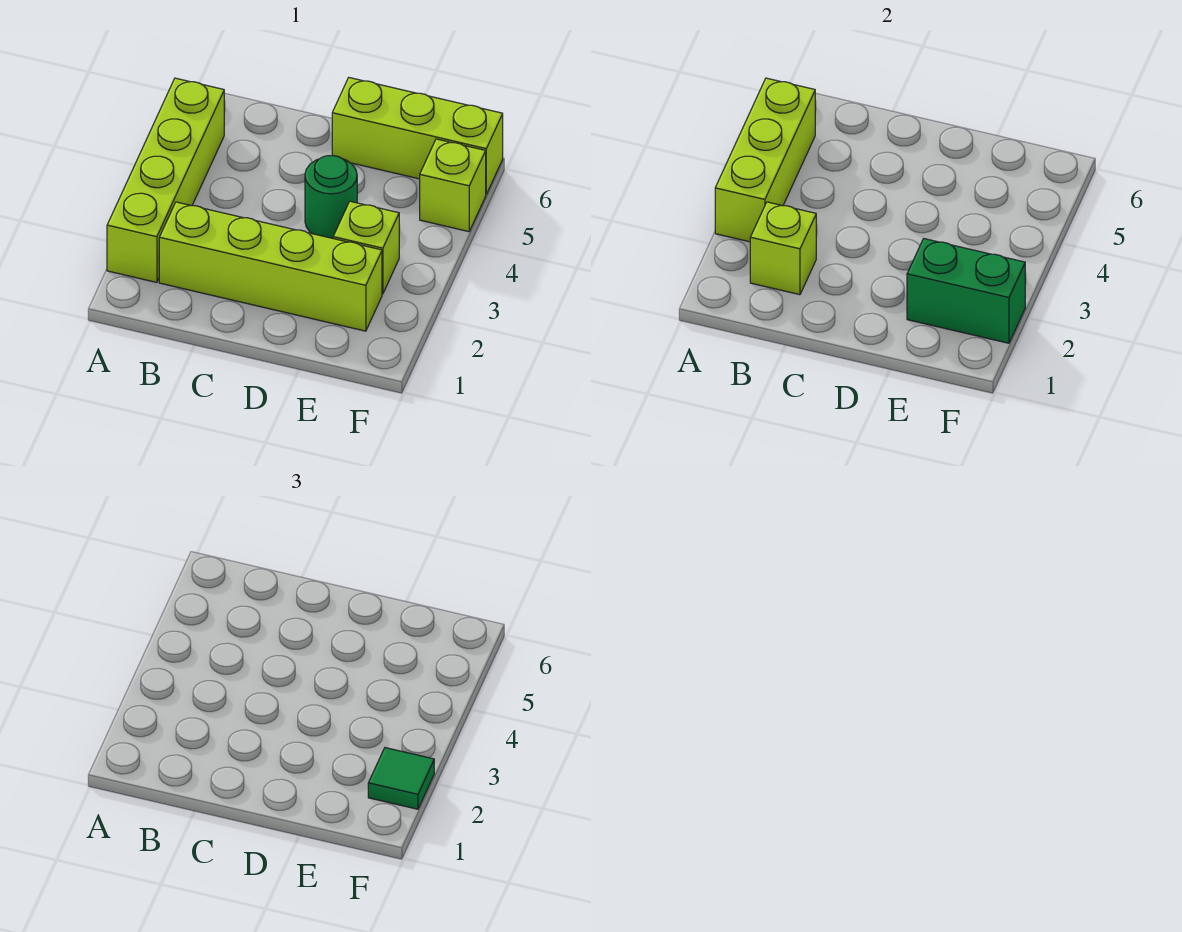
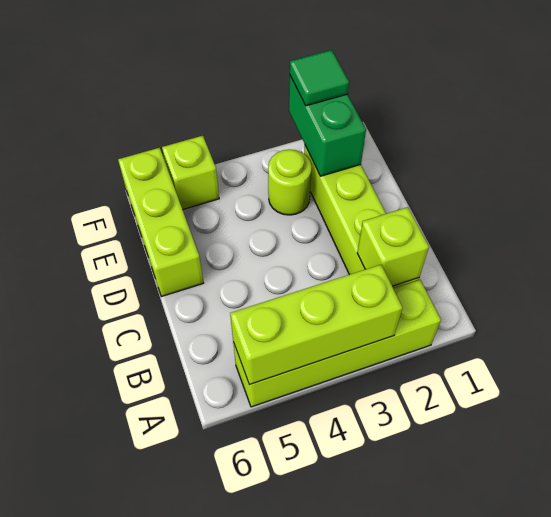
green round brick D4 level 1 -> none
lime brick E3 level 1 -> lime round brick E3 level 1

